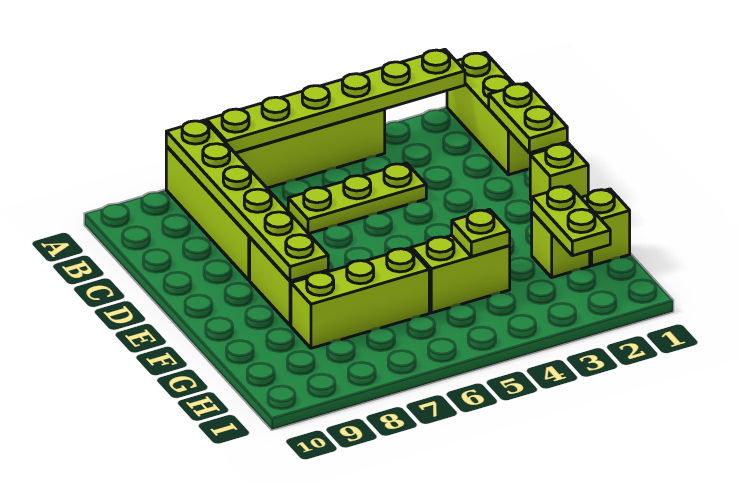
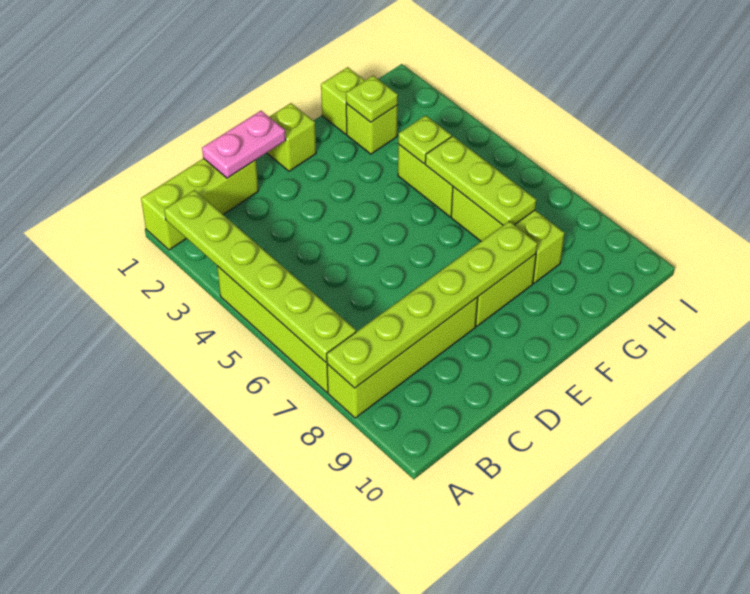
lime plate C1:D1 level 2 -> pink plate C1:D1 level 2
lime plate C4:C6 level 1 -> lime plate G5:G7 level 2
lime plate G2:H2 level 2 -> lime plate G2 level 2

